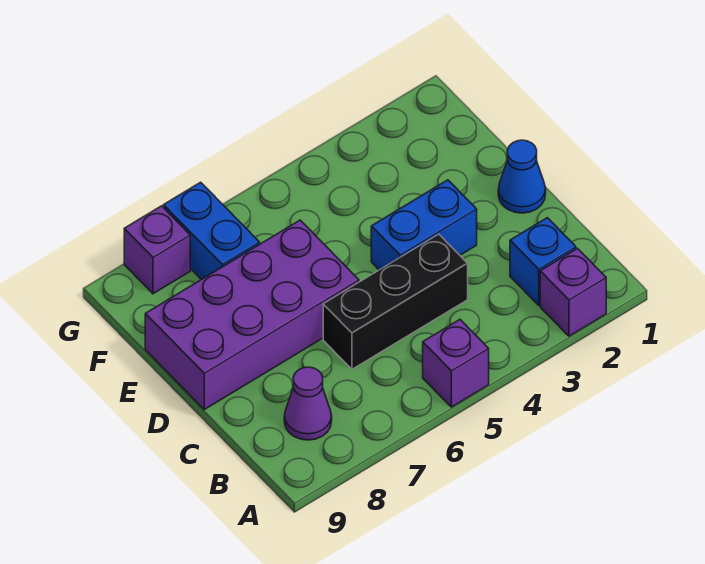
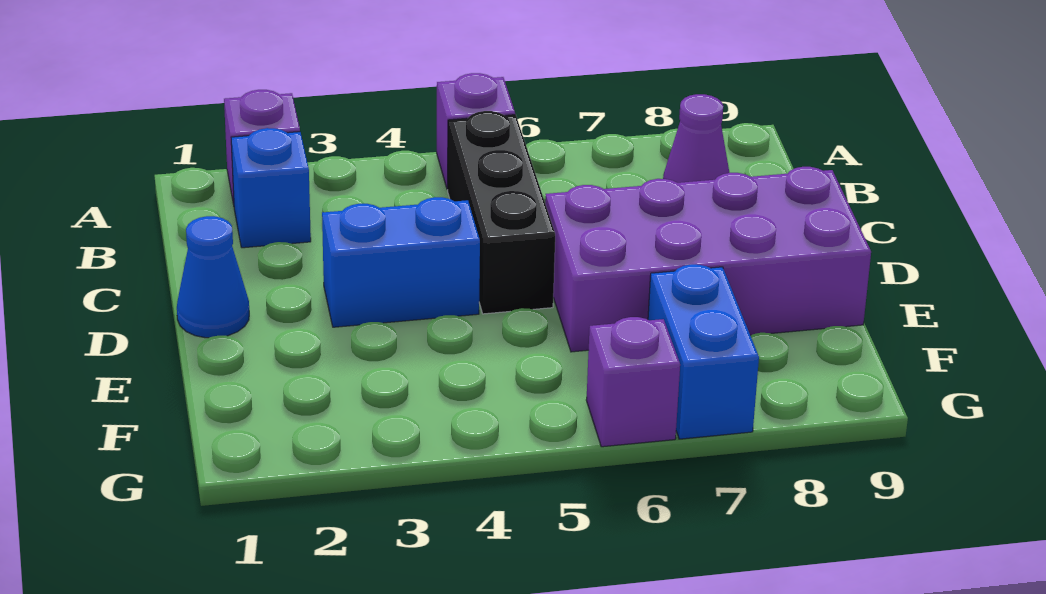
black brick C4:C6 level 1 -> black brick B5:D5 level 1
purple brick G8 level 1 -> purple brick G6 level 1

